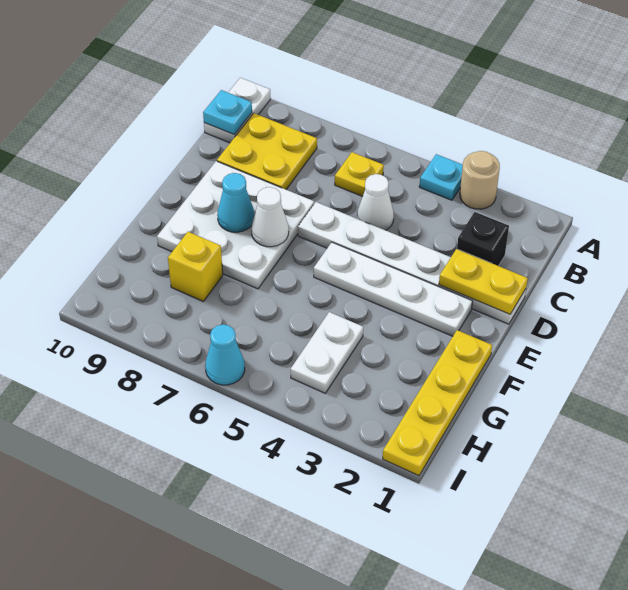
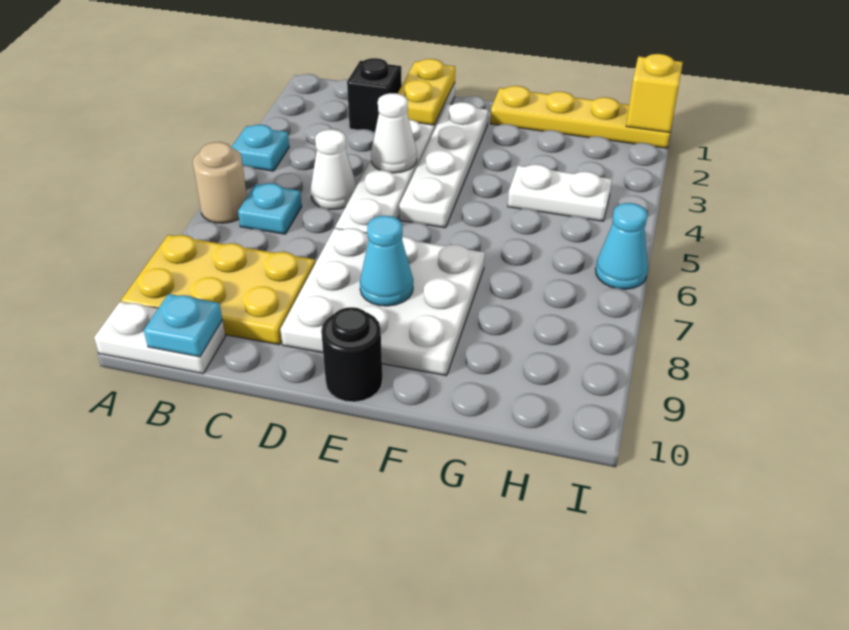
tan round brick A3 level 1 -> tan round brick A6 level 1
yellow plate B6 level 1 -> cyan plate B6 level 1
yellow plate B8:C9 level 1 -> yellow plate A8:C9 level 1
white cone E7 level 2 -> white cone D4 level 2
none -> black round brick E10 level 1
yellow brick G8 level 1 -> yellow brick I1 level 2

